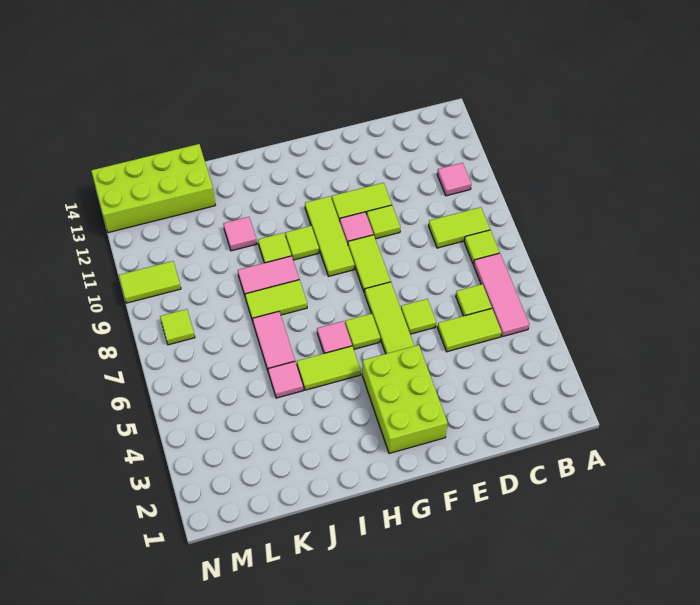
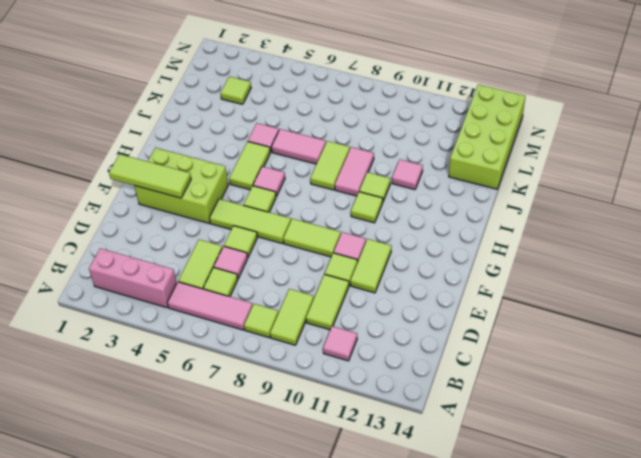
none -> pink brick B2:B4 level 1
none -> pink tile D6 level 1
lime tile G9:G11 level 1 -> lime tile F1:F3 level 2
lime tile M8 level 1 -> lime tile L3 level 1
lime tile M10:N10 level 1 -> lime tile C10:D10 level 1

